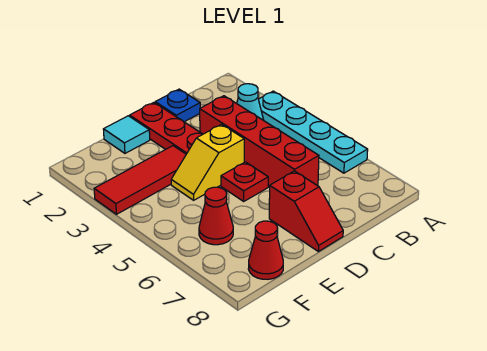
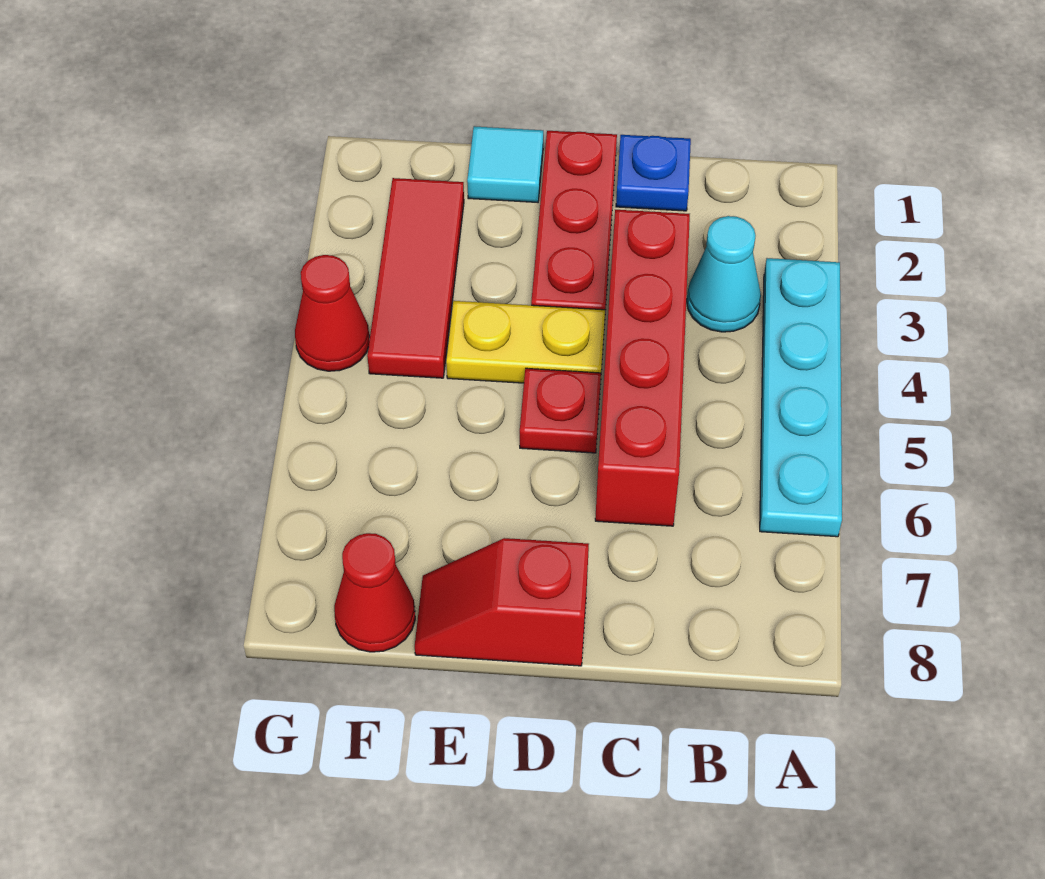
yellow slope D4:E4 level 1 top D -> yellow plate D4:E4 level 1
red slope D7:D8 level 1 top 7 -> red slope D8:E8 level 1 top D
red tile E3:G3 level 1 -> red tile F2:F4 level 1
red cone F6 level 1 -> red cone G4 level 1

